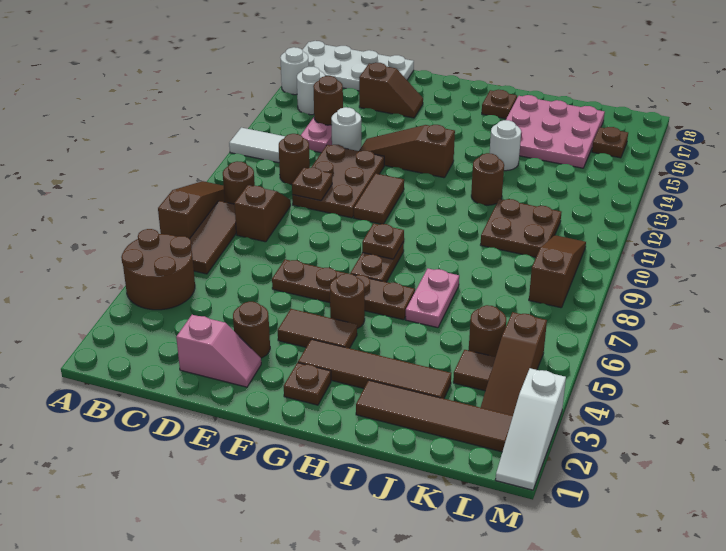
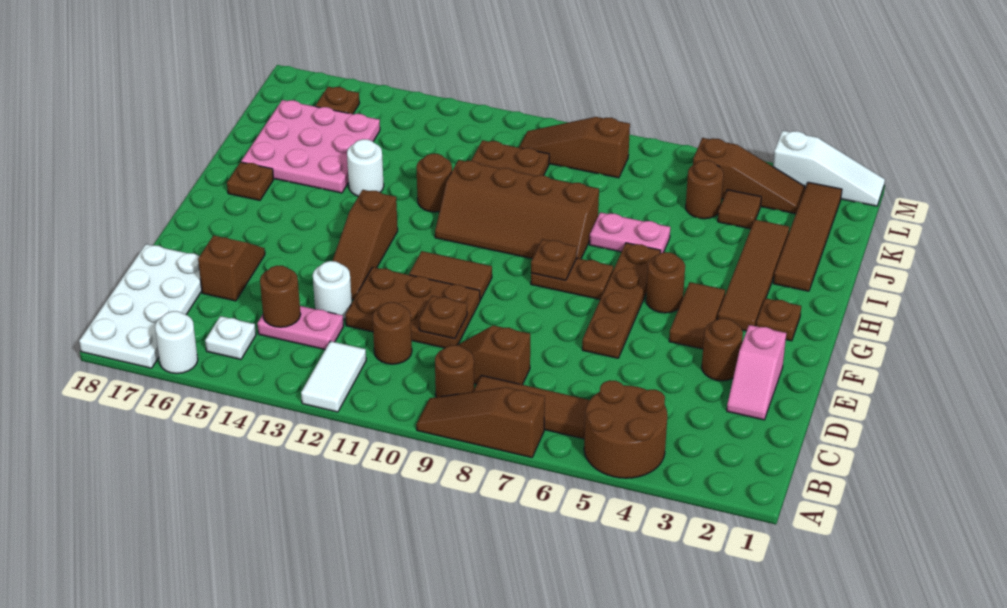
white round brick B15 level 1 -> white plate B15 level 1
pink slope D2:E2 level 1 top D -> pink slope D2:E2 level 1 top E
none -> brown slope H8:I11 level 1 top I

